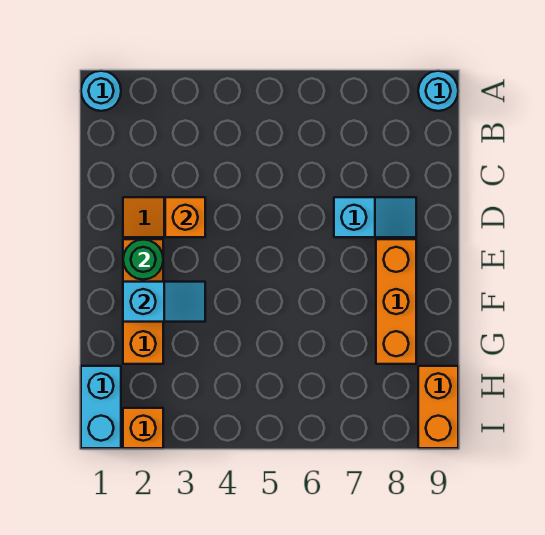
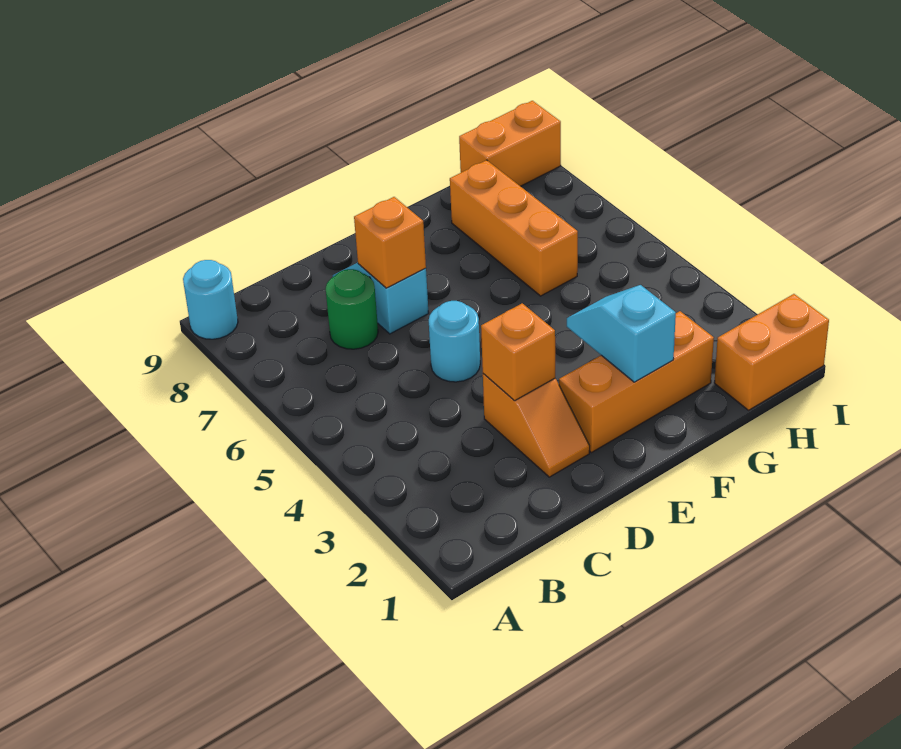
cyan round brick A1 level 1 -> cyan round brick D5 level 1
green round brick E2 level 2 -> green round brick C7 level 1
orange brick E8:G8 level 1 -> orange brick G6:G8 level 1
cyan brick H1:I1 level 1 -> orange brick H1:I1 level 1
orange brick I2 level 1 -> orange brick D7 level 2

